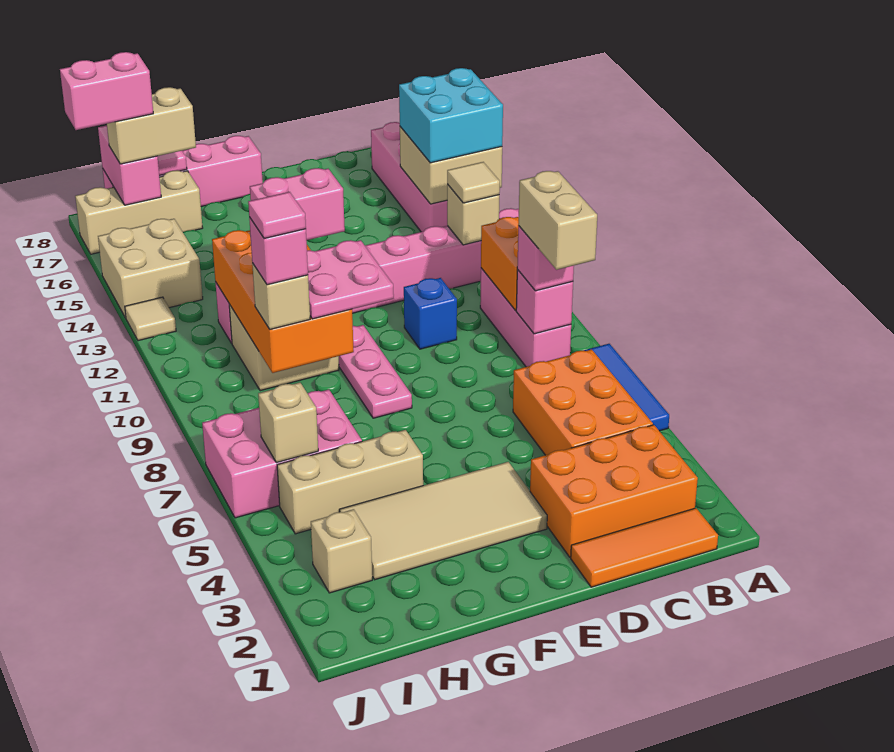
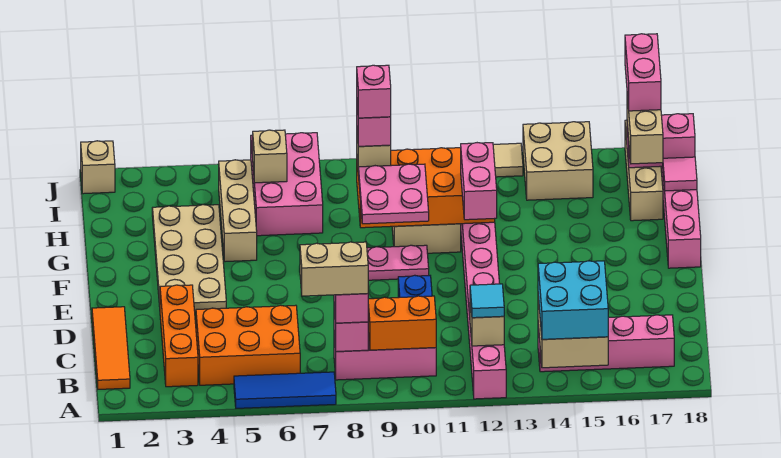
orange brick B2:D3 level 1 -> orange brick B3:D3 level 1
tan tile B12 level 3 -> cyan tile B12 level 3
tan tile E3:H4 level 1 -> tan plate E3:H4 level 1
pink tile H9 level 5 -> pink brick H9 level 5
tan brick I3 level 1 -> tan brick J1 level 1

